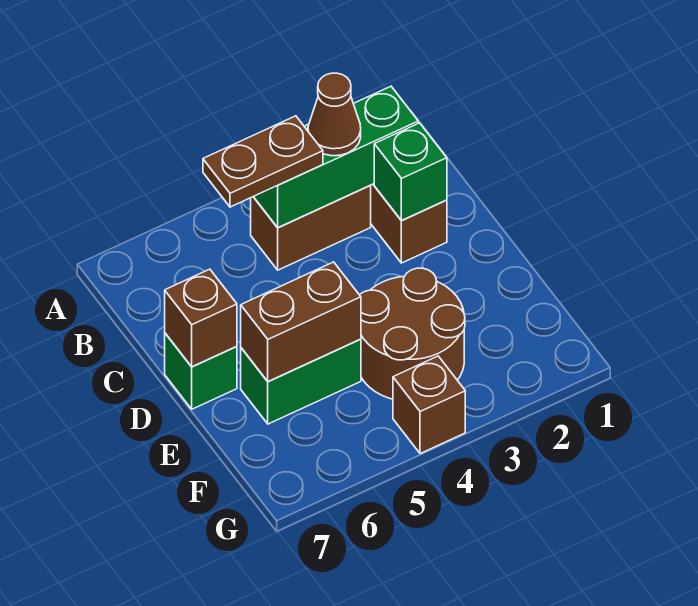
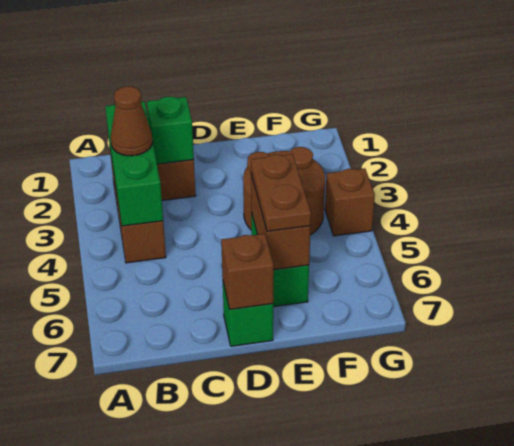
brown plate B4:B5 level 3 -> brown plate E5:E6 level 3

